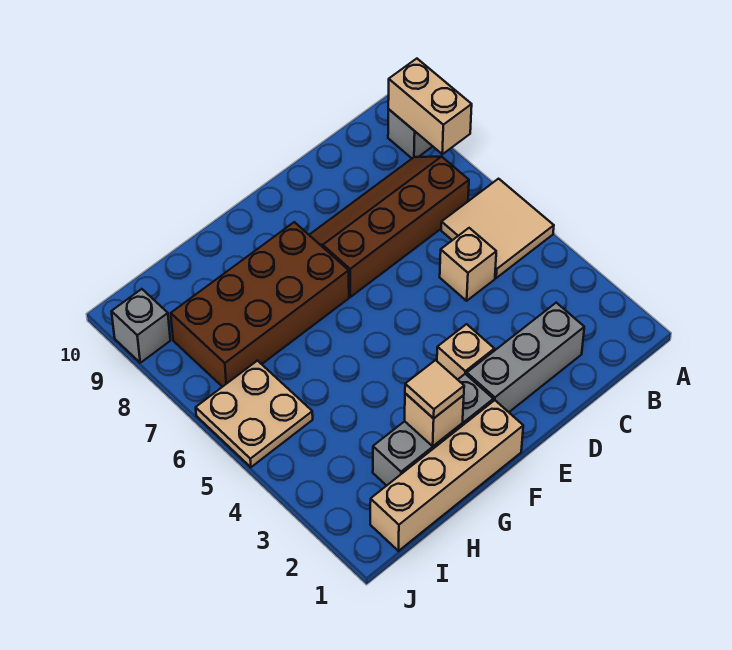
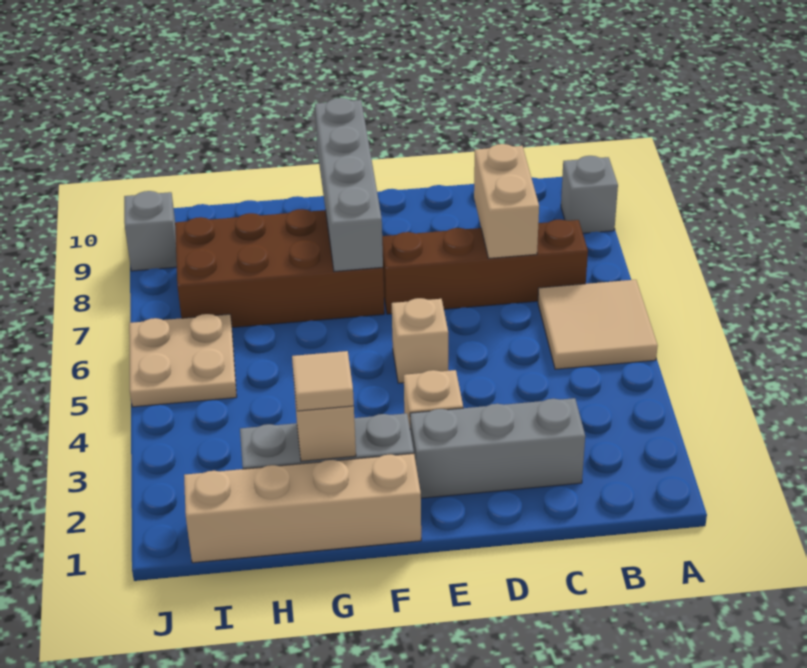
tan brick A8:A9 level 2 -> tan brick C7:C8 level 2
tan brick C5 level 1 -> tan brick E5 level 1
none -> grey brick F7:F10 level 2

